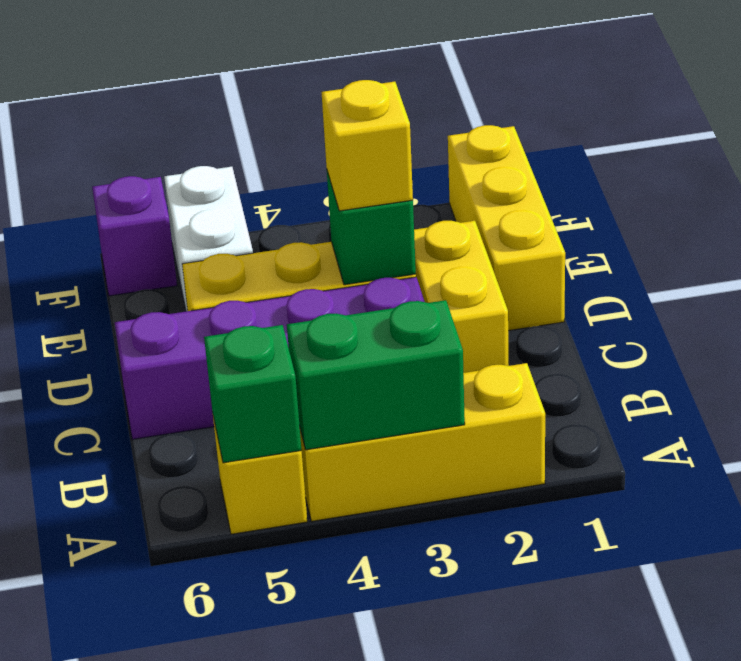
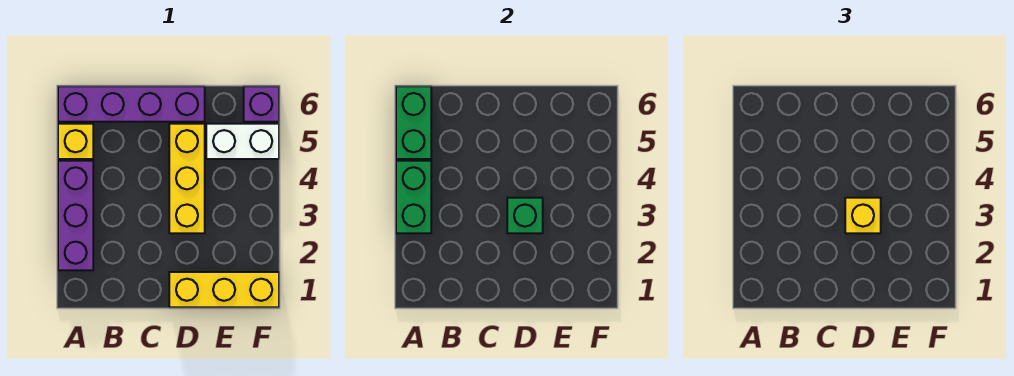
yellow brick A2:A4 level 1 -> purple brick A2:A4 level 1
green brick A5 level 2 -> green brick A5:A6 level 2
yellow brick C2:D2 level 1 -> none
purple brick C3:C6 level 1 -> purple brick A6:D6 level 1

